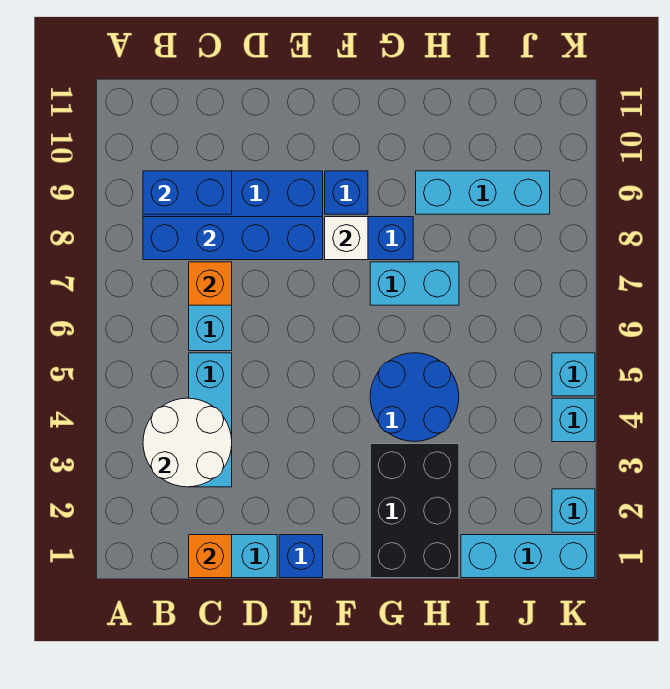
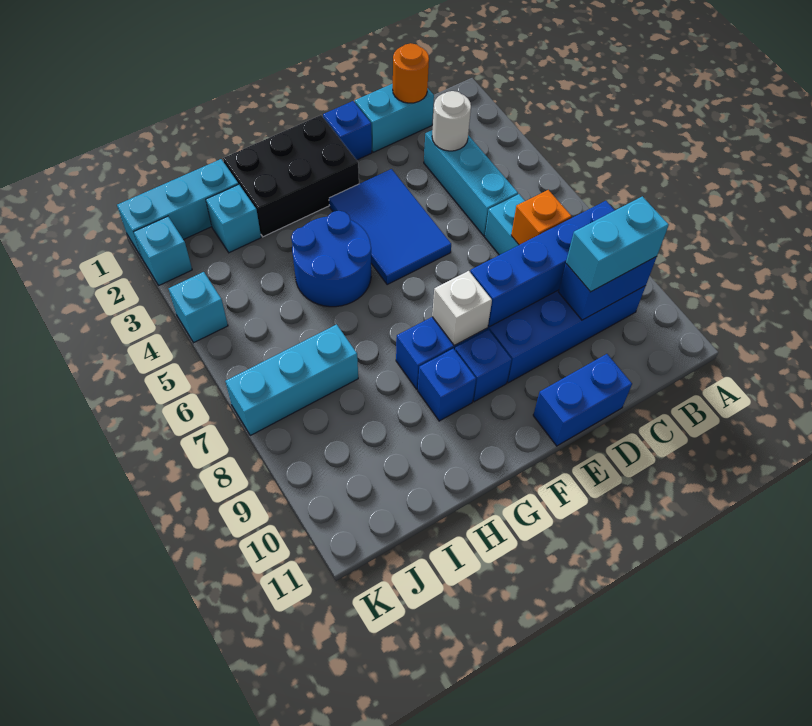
white round brick B3:C4 level 2 -> white round brick C3 level 2
orange brick C1 level 2 -> orange round brick C1 level 2
none -> blue brick D11:E11 level 1
none -> blue tile E3:F5 level 1
black brick G1:H3 level 1 -> black brick F1:H2 level 1
cyan brick G7:H7 level 1 -> cyan brick B9:C9 level 3
none -> blue brick G9 level 1
cyan brick H9:J9 level 1 -> cyan brick I7:K7 level 1
cyan brick K5 level 1 -> cyan brick I2 level 1

